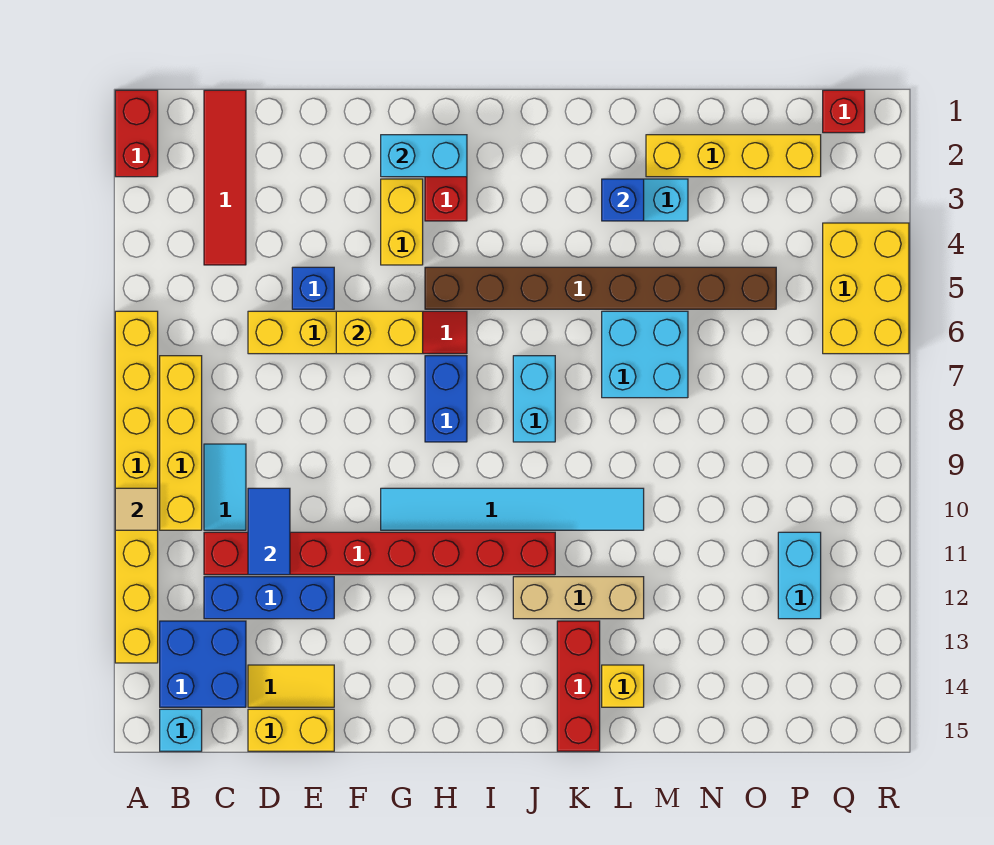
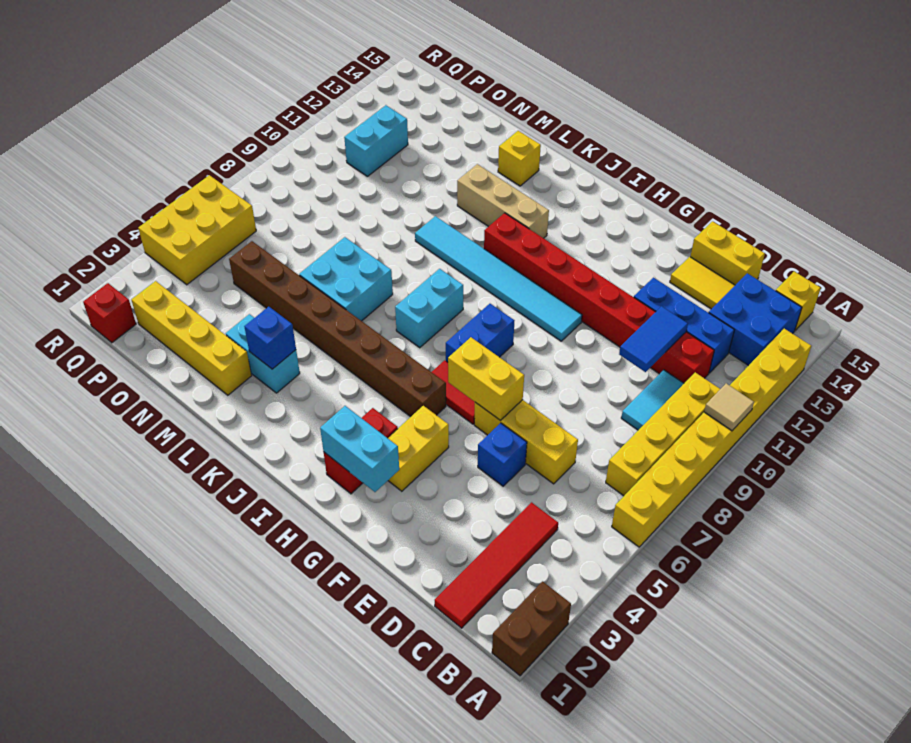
red brick A1:A2 level 1 -> brown brick A1:A2 level 1
cyan brick B15 level 1 -> yellow brick B15 level 1
red brick K13:K15 level 1 -> none

